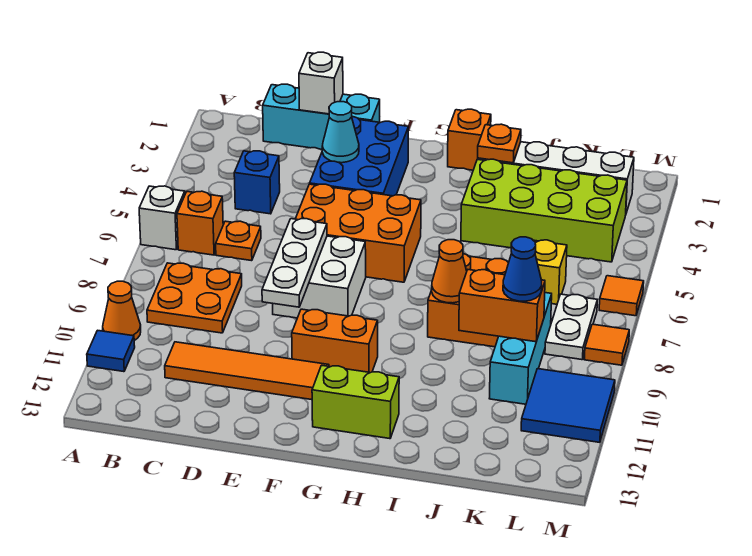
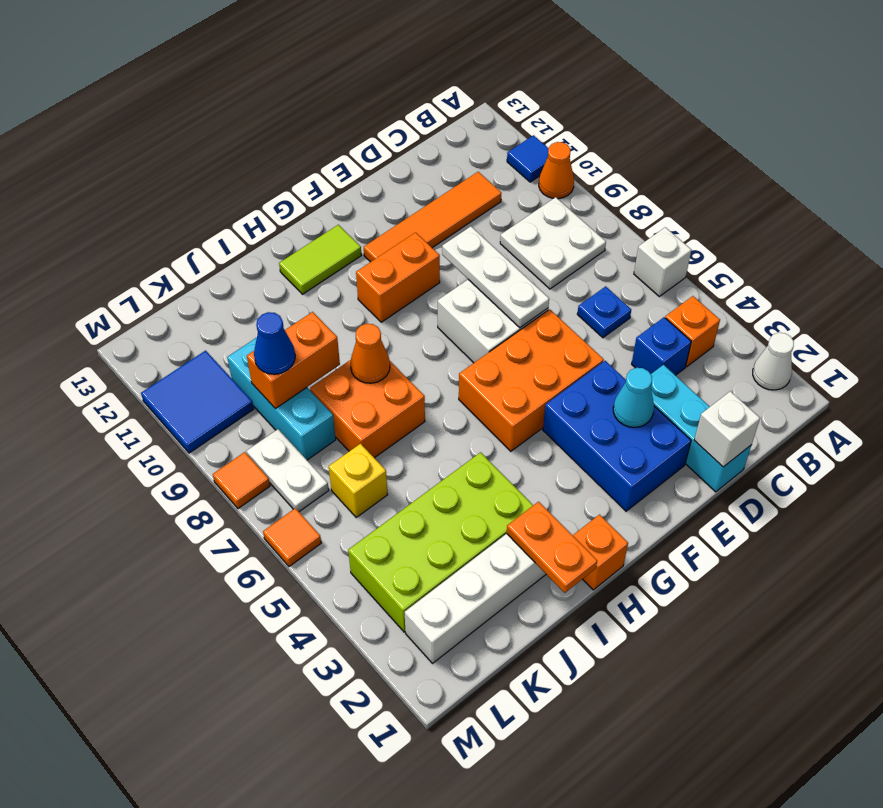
none -> white cone A2 level 1
orange brick B6 level 1 -> orange brick B4 level 1
orange plate B8:C9 level 1 -> white plate B8:C9 level 1
cyan brick C1:E1 level 1 -> cyan brick D1:D3 level 1
orange plate C6 level 1 -> blue plate C6 level 1
lime brick G12:H12 level 1 -> lime tile G12:H12 level 1
orange plate I2 level 2 -> orange plate I1:I2 level 2

